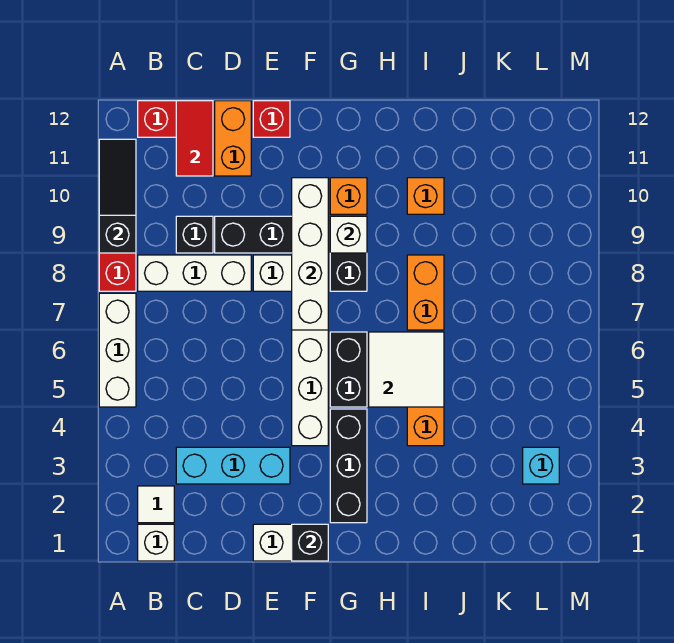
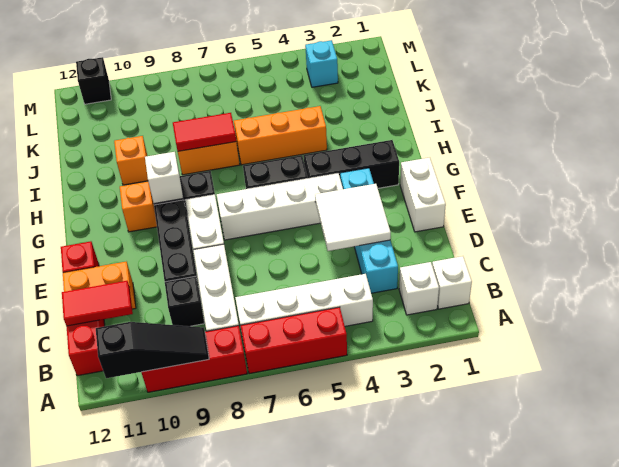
white brick A5:A7 level 1 -> red brick A5:A7 level 1
black slope A9:A11 level 2 top 9 -> black slope A9:A11 level 2 top 11
white tile B2 level 1 -> white brick B2 level 1
cyan brick C3:E3 level 1 -> cyan brick C3:F3 level 1
black brick F1 level 2 -> black brick M11 level 1
white brick F7:F10 level 2 -> white brick B4:B7 level 1
white tile H5:I6 level 2 -> white tile D3:E4 level 2
none -> red tile I7:I8 level 2

